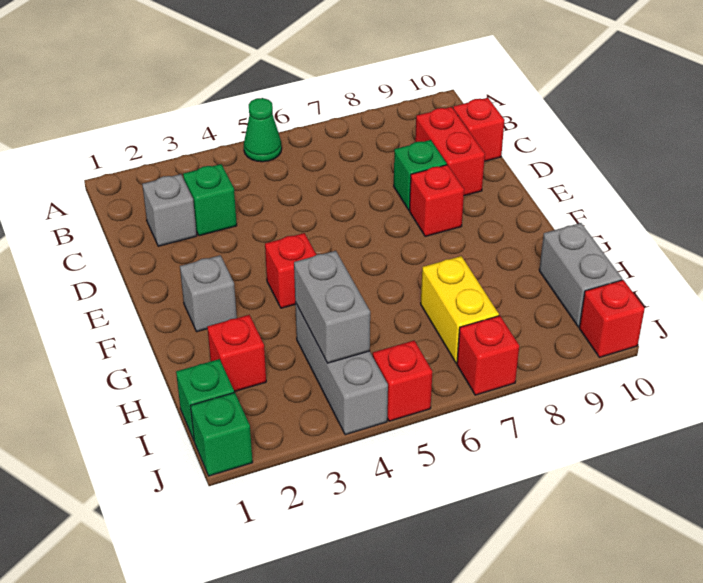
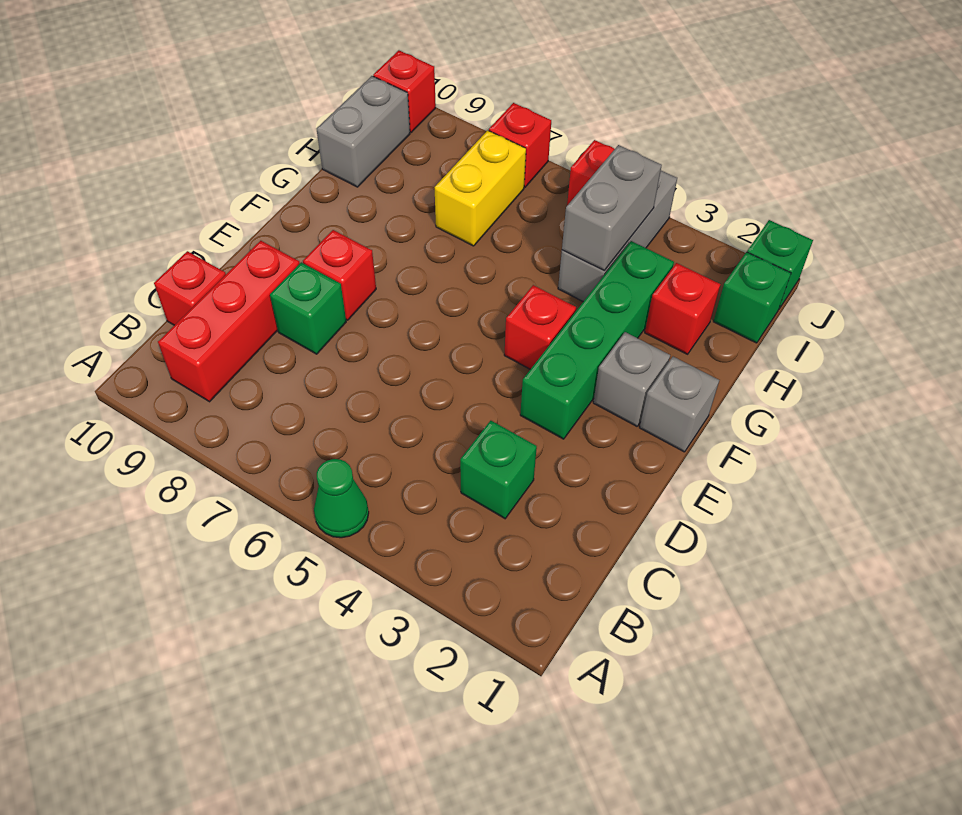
grey brick C2 level 1 -> grey brick F1 level 1
red brick C9:D9 level 1 -> red brick B9:D9 level 1
none -> green brick E3:H3 level 1

